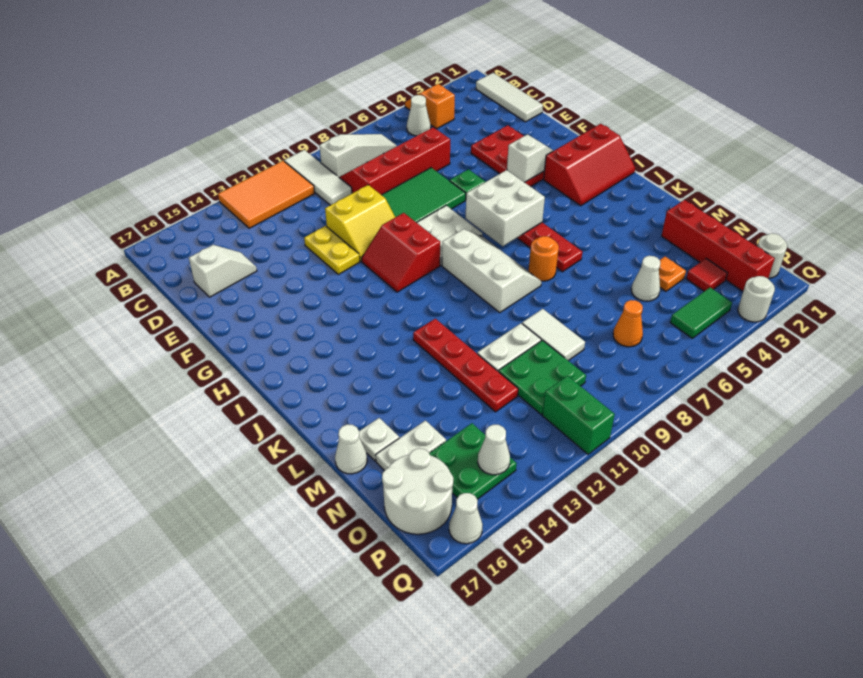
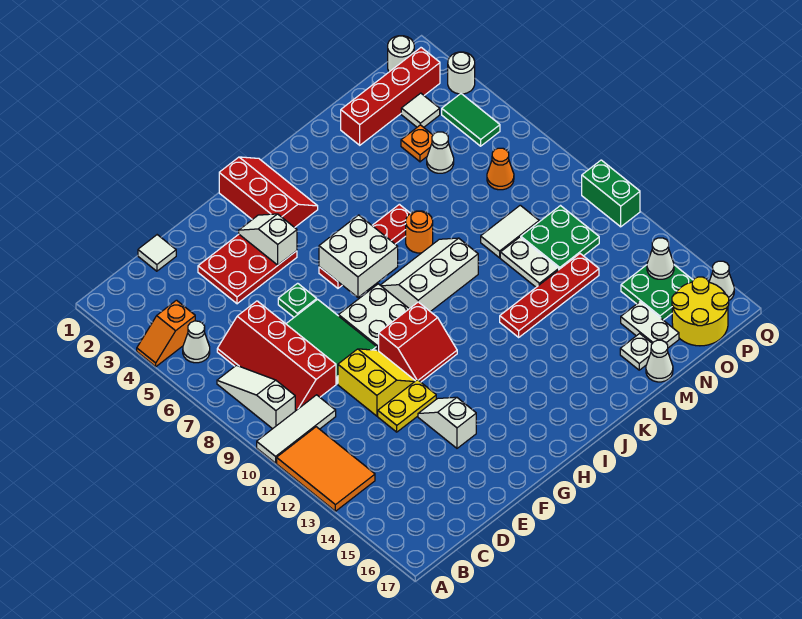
white tile B1:D1 level 1 -> white tile D1 level 1
white slope D15:D16 level 1 top 16 -> white slope F13:F14 level 1 top 14
red tile O3 level 1 -> white tile O3 level 1
white round brick O16:P17 level 1 -> yellow round brick O16:P17 level 1
green brick P11:Q11 level 1 -> green brick Q10:Q11 level 1

